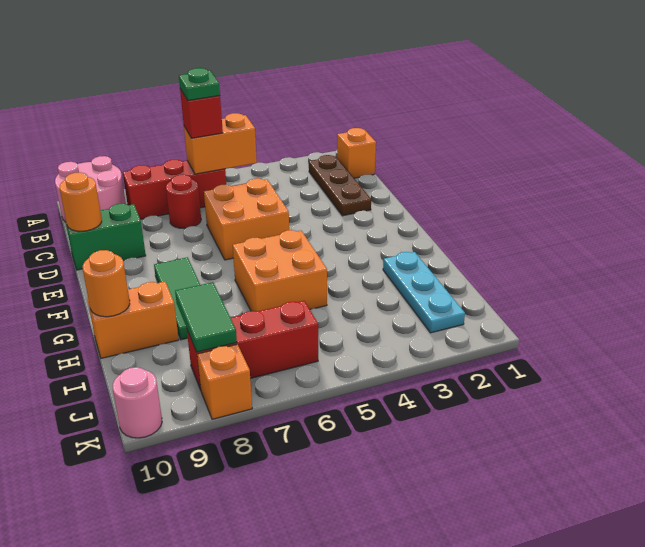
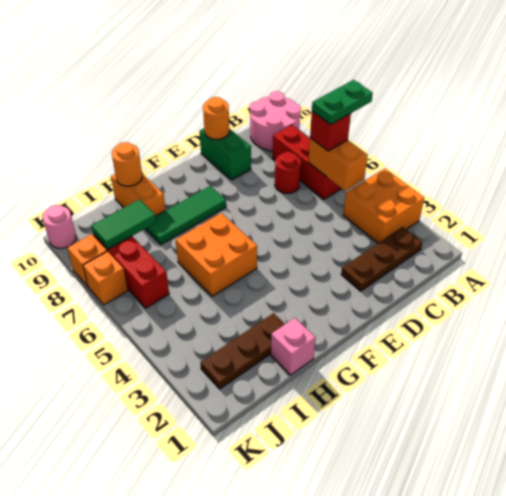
orange brick B1 level 1 -> orange brick K7 level 1
green plate B6 level 4 -> green plate A6:B6 level 4
orange brick D5:E6 level 1 -> orange brick A3:B4 level 1
none -> pink brick H1 level 1
cyan plate H2:J2 level 1 -> brown plate H2:J2 level 1

